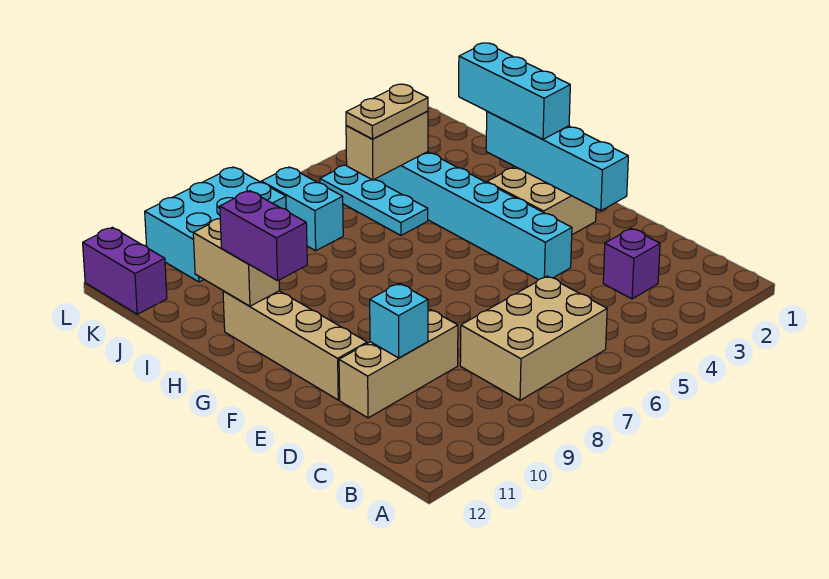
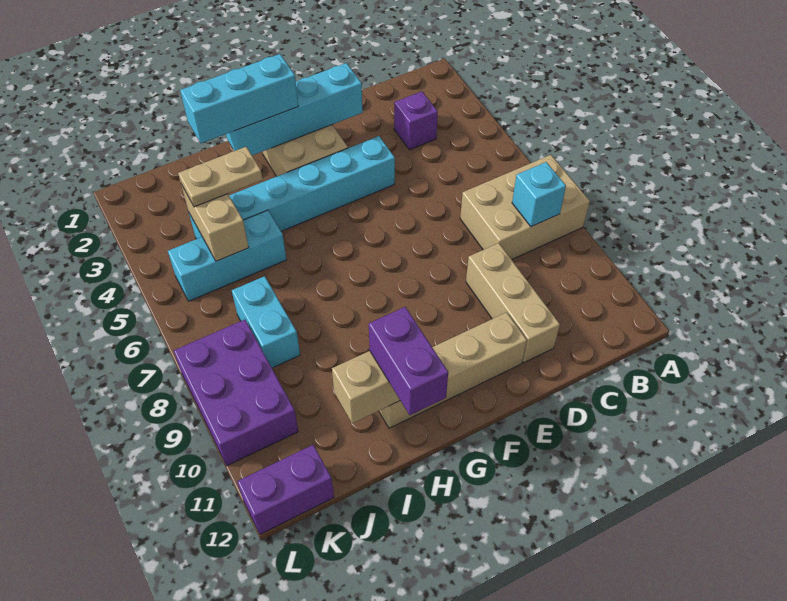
tan brick B6:C8 level 1 -> tan brick A7:C8 level 1
cyan brick D10 level 2 -> cyan brick B8 level 2
purple brick G11:H11 level 3 -> purple brick H11:H12 level 3
cyan plate I5:K5 level 1 -> cyan brick I5:K5 level 1
tan plate J4:J5 level 3 -> tan plate I4:J4 level 3
cyan brick J7:K7 level 1 -> cyan brick J7:J8 level 1
cyan brick K8:L10 level 1 -> purple brick K8:L10 level 1

